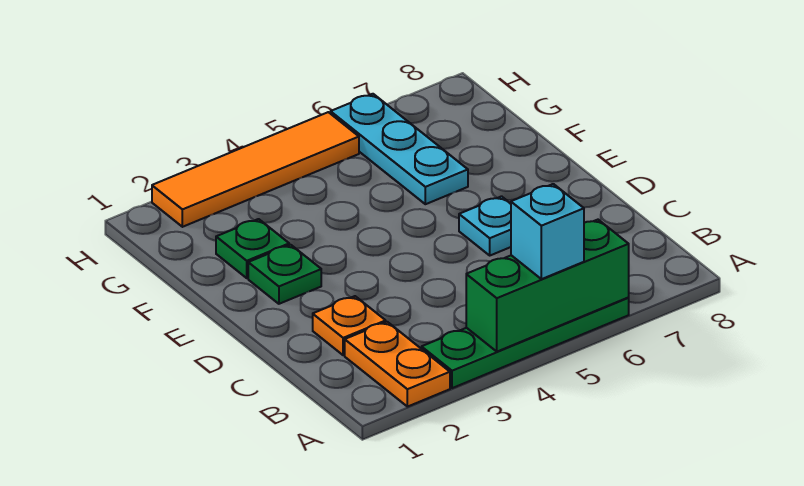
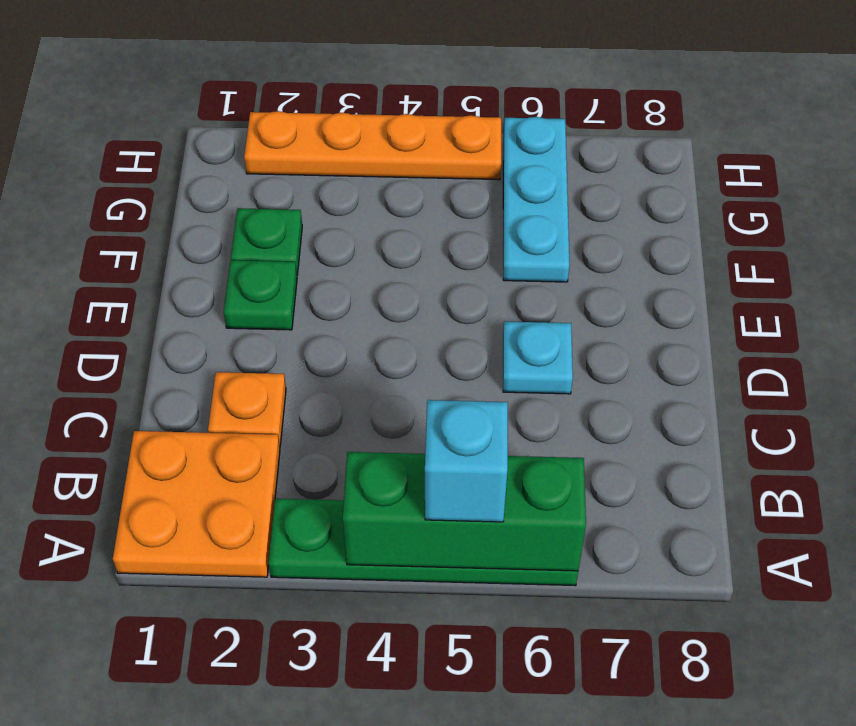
orange plate A2:B2 level 1 -> orange plate A1:B2 level 1
orange tile H2:H5 level 1 -> orange plate H2:H5 level 1

